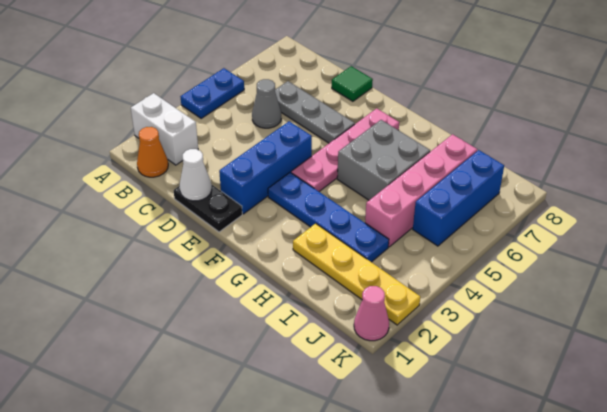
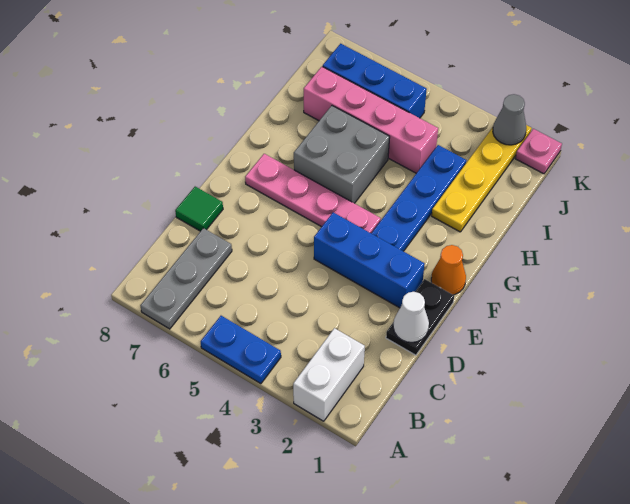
orange cone B1 level 1 -> orange cone F1 level 1
grey cone C5 level 1 -> grey cone K2 level 2
grey plate C6:E6 level 1 -> grey plate A7:C7 level 1
pink cone K1 level 1 -> pink plate K1 level 1

